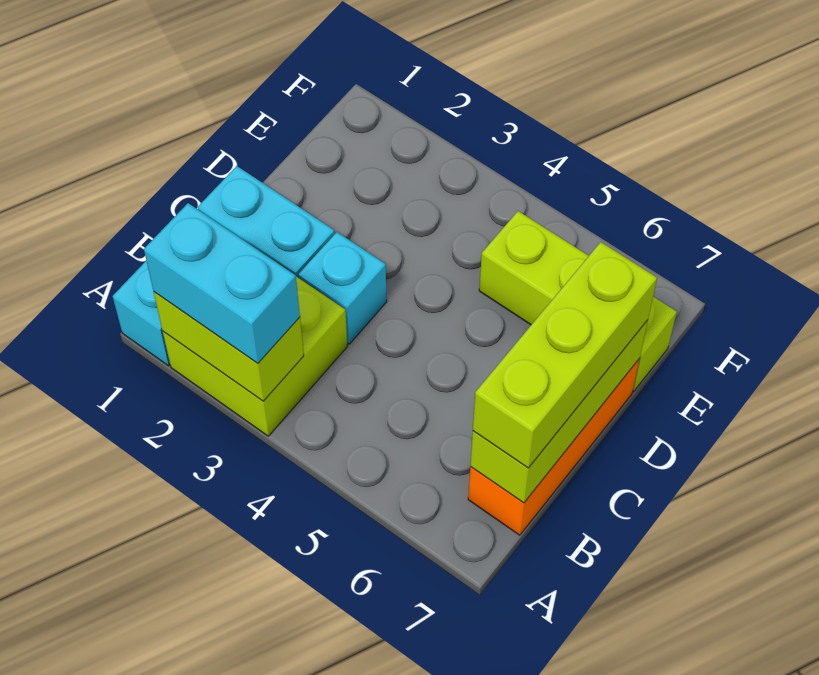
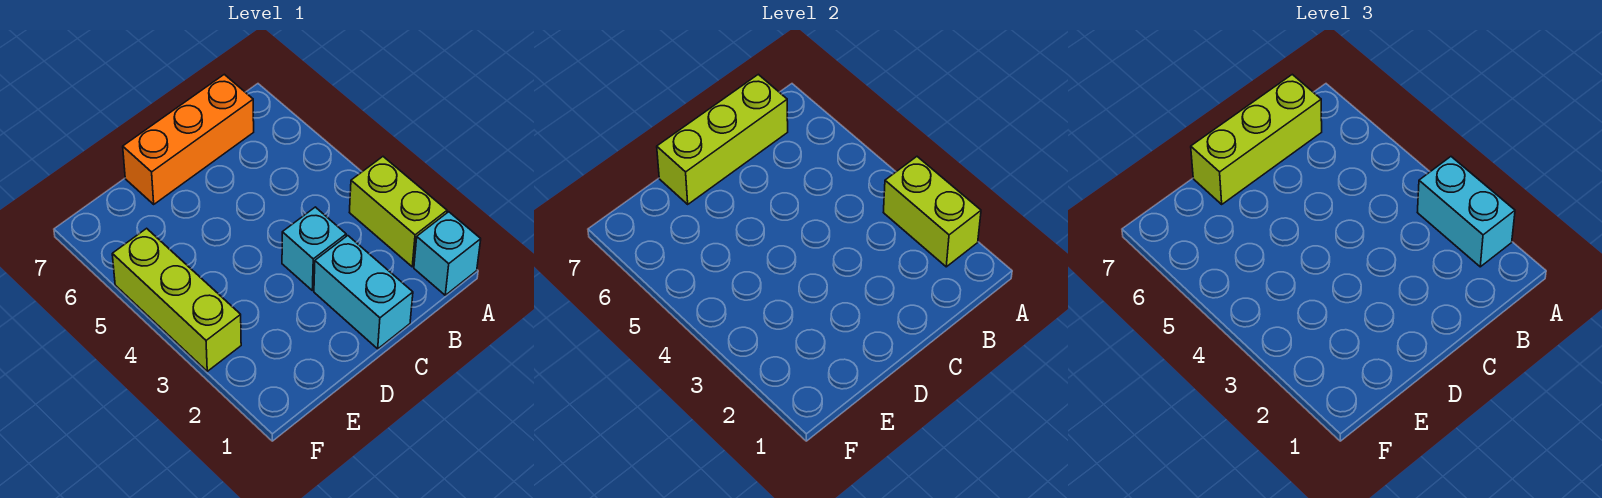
lime brick A2:B3 level 1 -> lime brick A2:A3 level 1
lime brick E5:E7 level 1 -> lime brick F3:F5 level 1

